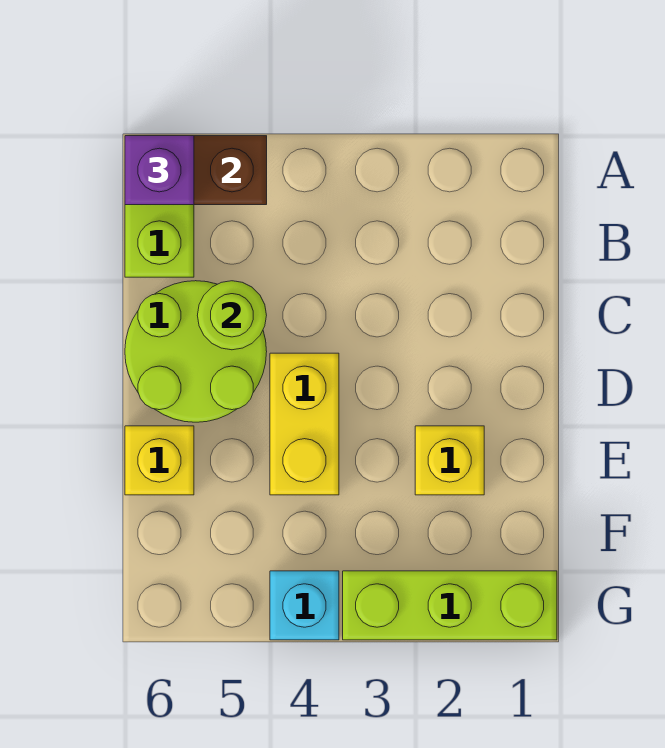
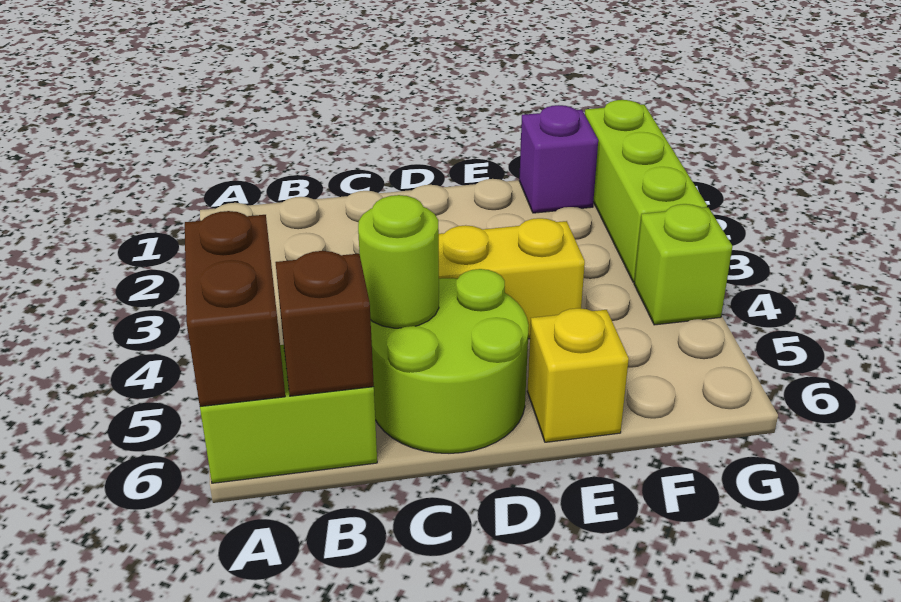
purple brick A6 level 3 -> purple brick F1 level 1
none -> brown brick B6 level 2
yellow brick E2 level 1 -> none
cyan brick G4 level 1 -> lime brick G4 level 1

